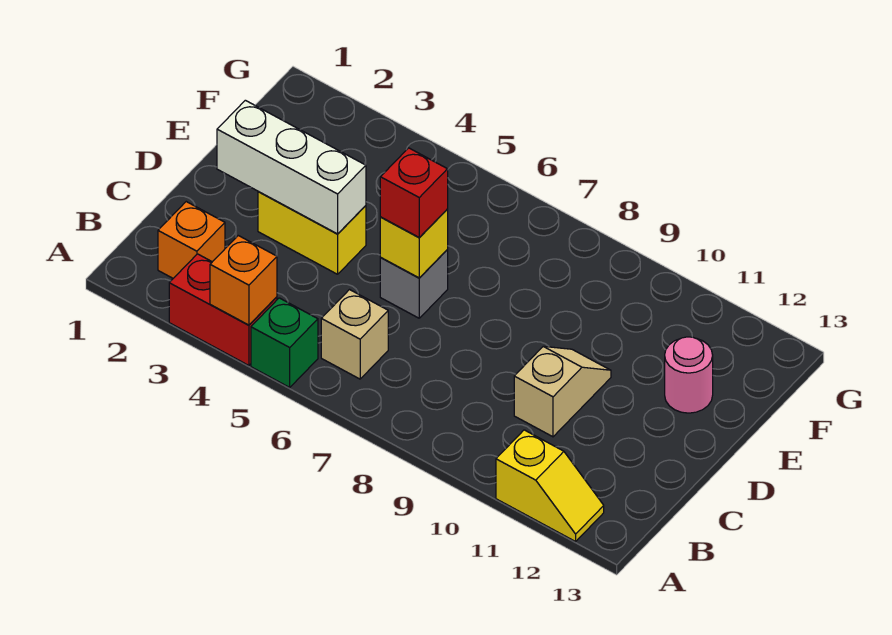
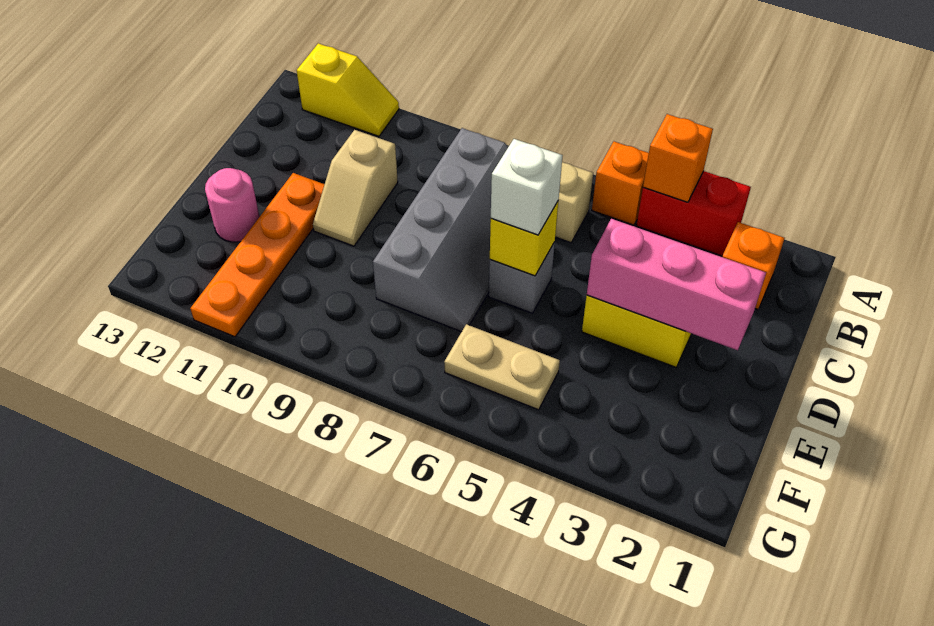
green brick A5 level 1 -> orange brick A5 level 1
yellow slope A11:A12 level 1 top 11 -> yellow slope A11:A12 level 1 top 12
none -> grey slope B7:E8 level 1 top 8
white brick D2:D4 level 2 -> pink brick D2:D4 level 2
red brick D6 level 3 -> white brick D6 level 3
none -> orange plate D11:G11 level 1
none -> tan plate F5:F6 level 1

